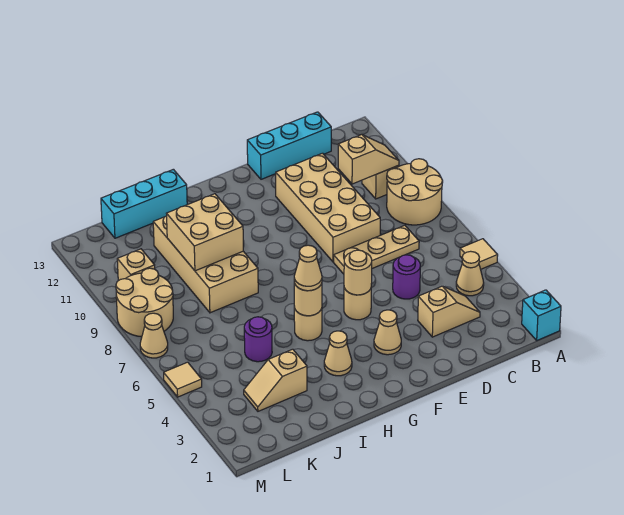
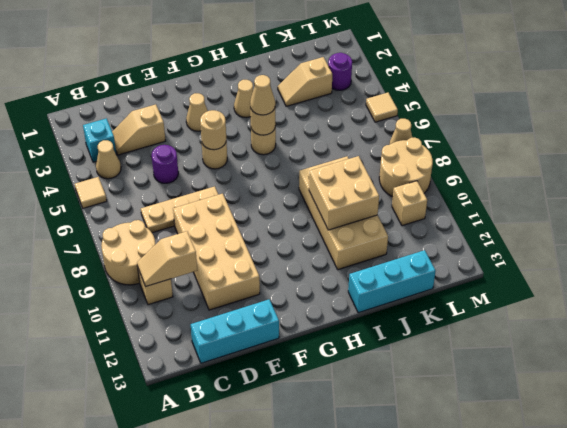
cyan brick A1 level 1 -> cyan brick B3 level 1
tan slope J3:K3 level 1 top J -> tan slope J3:K3 level 1 top K
purple round brick J5 level 1 -> purple round brick L3 level 1

